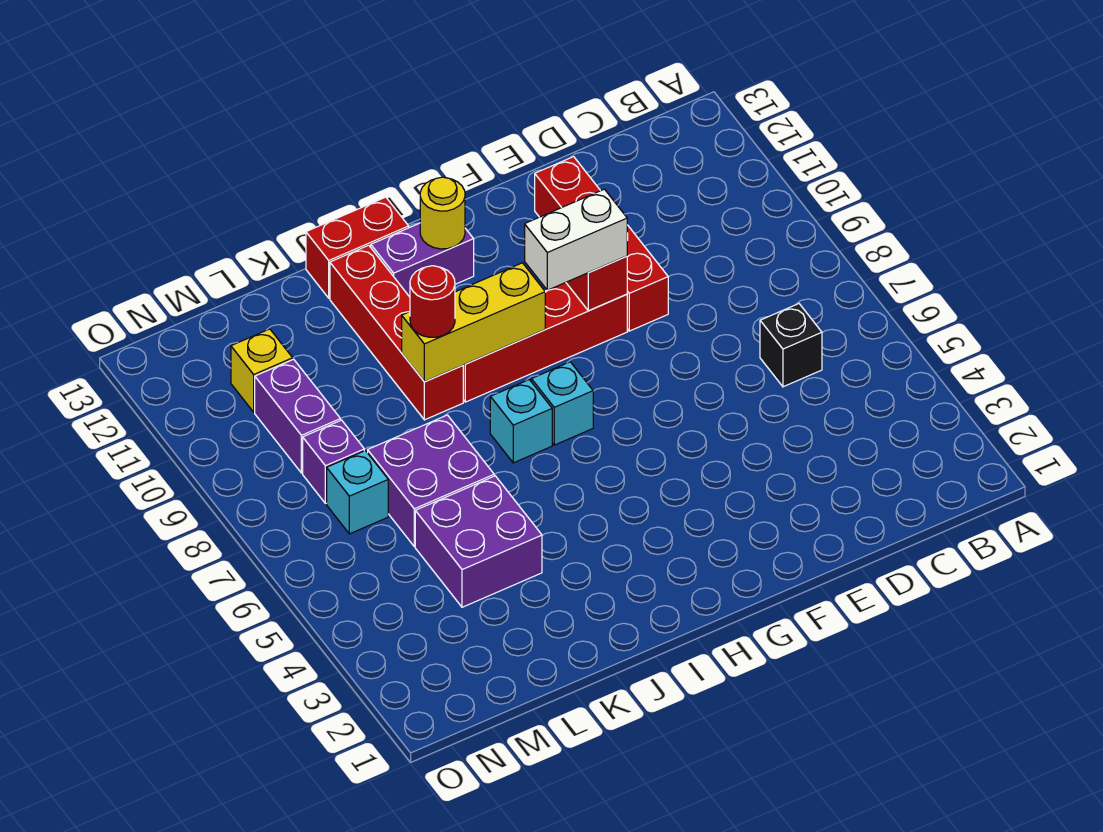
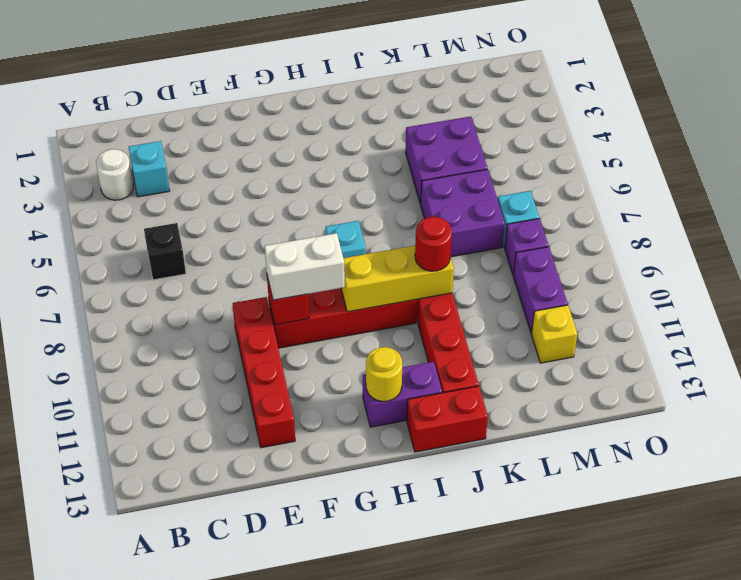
none -> white round brick B3 level 1
cyan brick I7 level 1 -> cyan brick C3 level 1

